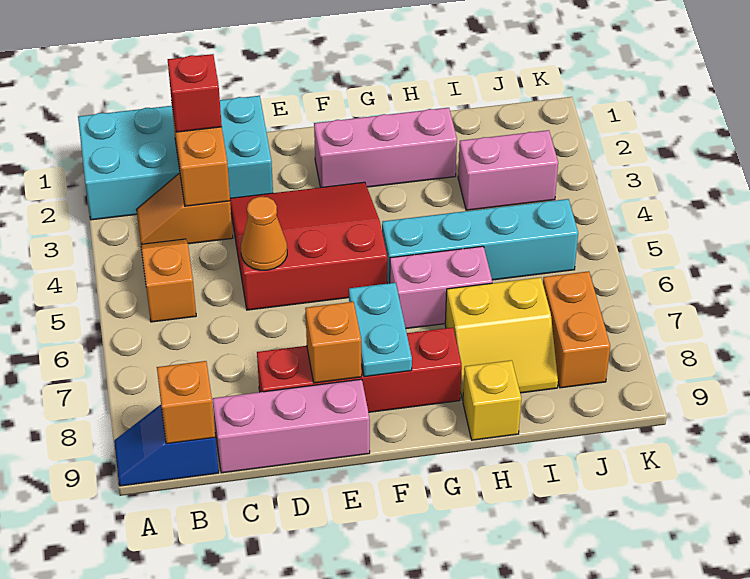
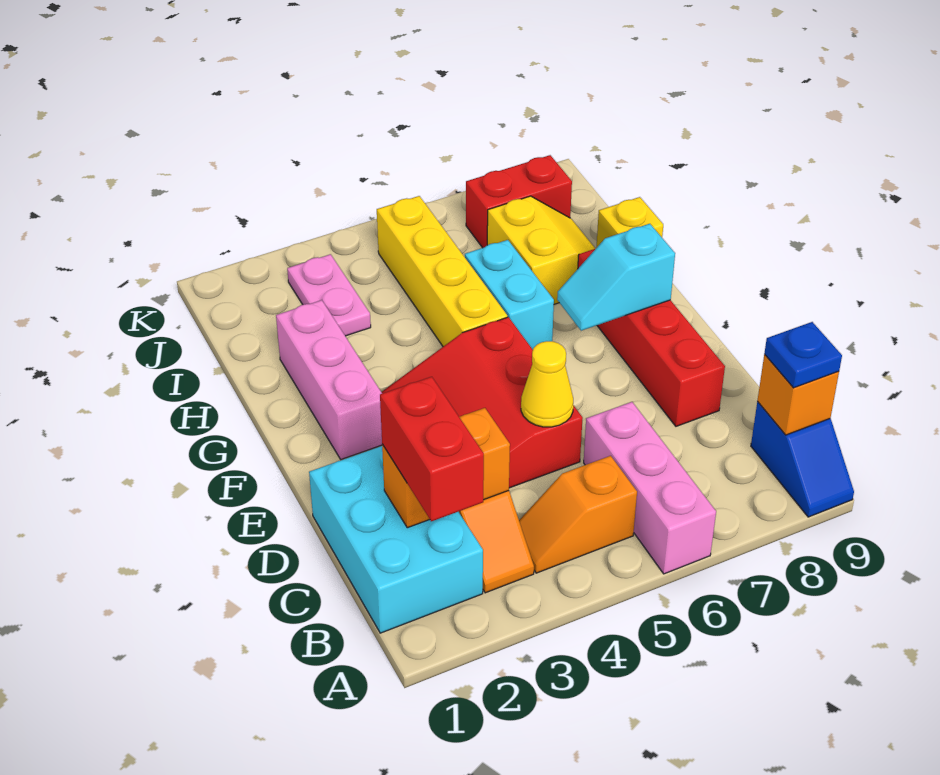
cyan brick A1:D2 level 1 -> cyan brick B1:D2 level 1
none -> blue plate B9 level 3
red brick C2 level 3 -> red brick B2:C2 level 3
pink brick C9:E9 level 1 -> pink brick A6:C6 level 1
orange cone D5 level 2 -> yellow cone D5 level 2
orange brick E8 level 2 -> none
cyan plate F7:F8 level 2 -> cyan slope F7:F8 level 2 top 8
cyan brick G5:J5 level 1 -> yellow brick G5:J5 level 1
pink brick G6:H6 level 1 -> cyan brick G6:H6 level 1
pink brick I3:J3 level 1 -> pink plate I3:J3 level 1
orange brick J7:J8 level 1 -> red brick J7:J8 level 1

